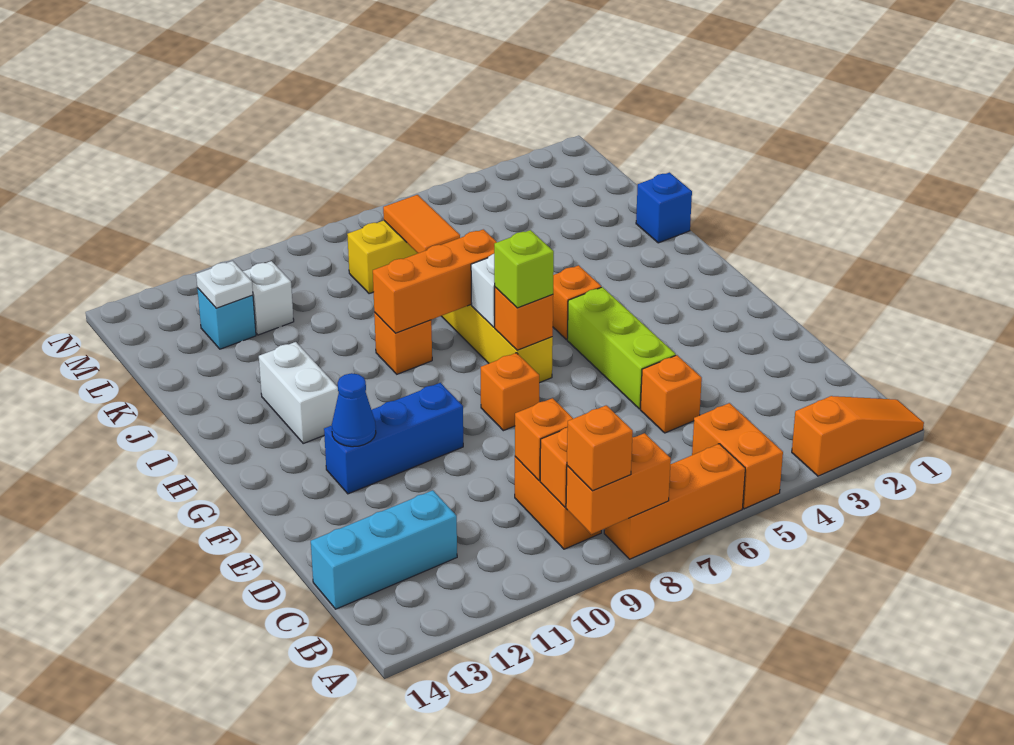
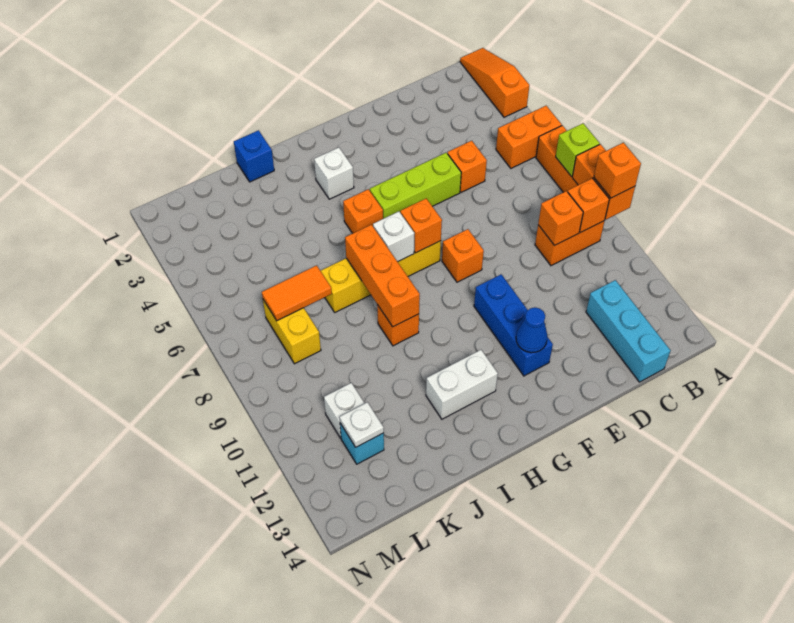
lime brick G7 level 3 -> lime brick A7 level 2
none -> white brick H3 level 1

